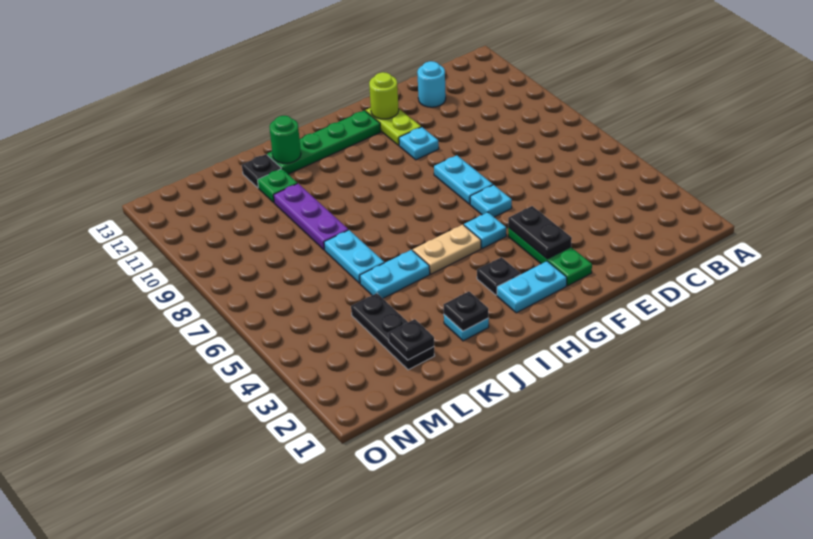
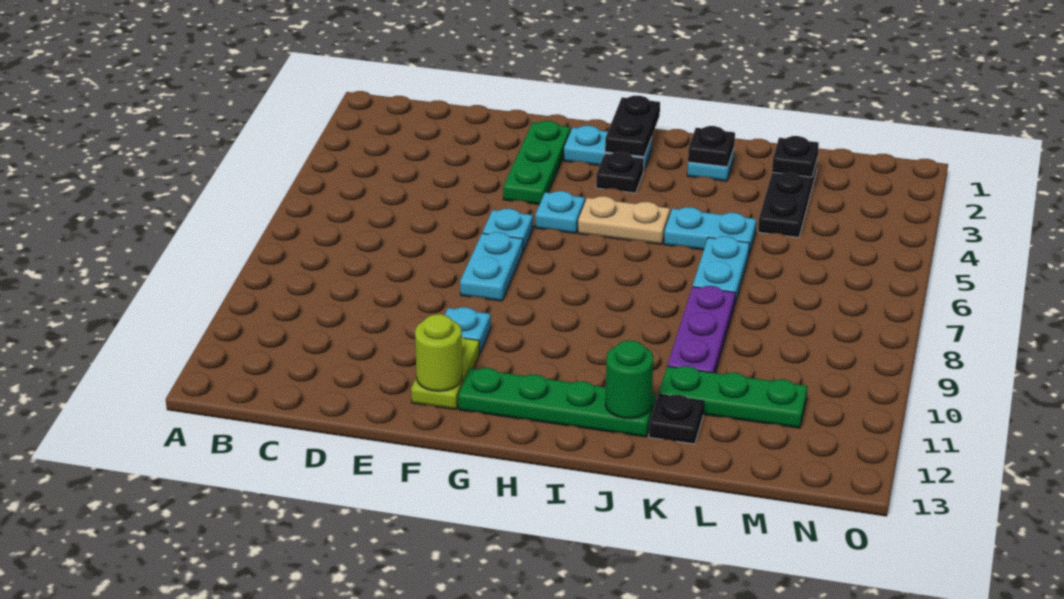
cyan round brick D12 level 1 -> none
black plate F3:F4 level 2 -> black plate H1:H2 level 2
green plate K11 level 1 -> green plate K11:M11 level 1

